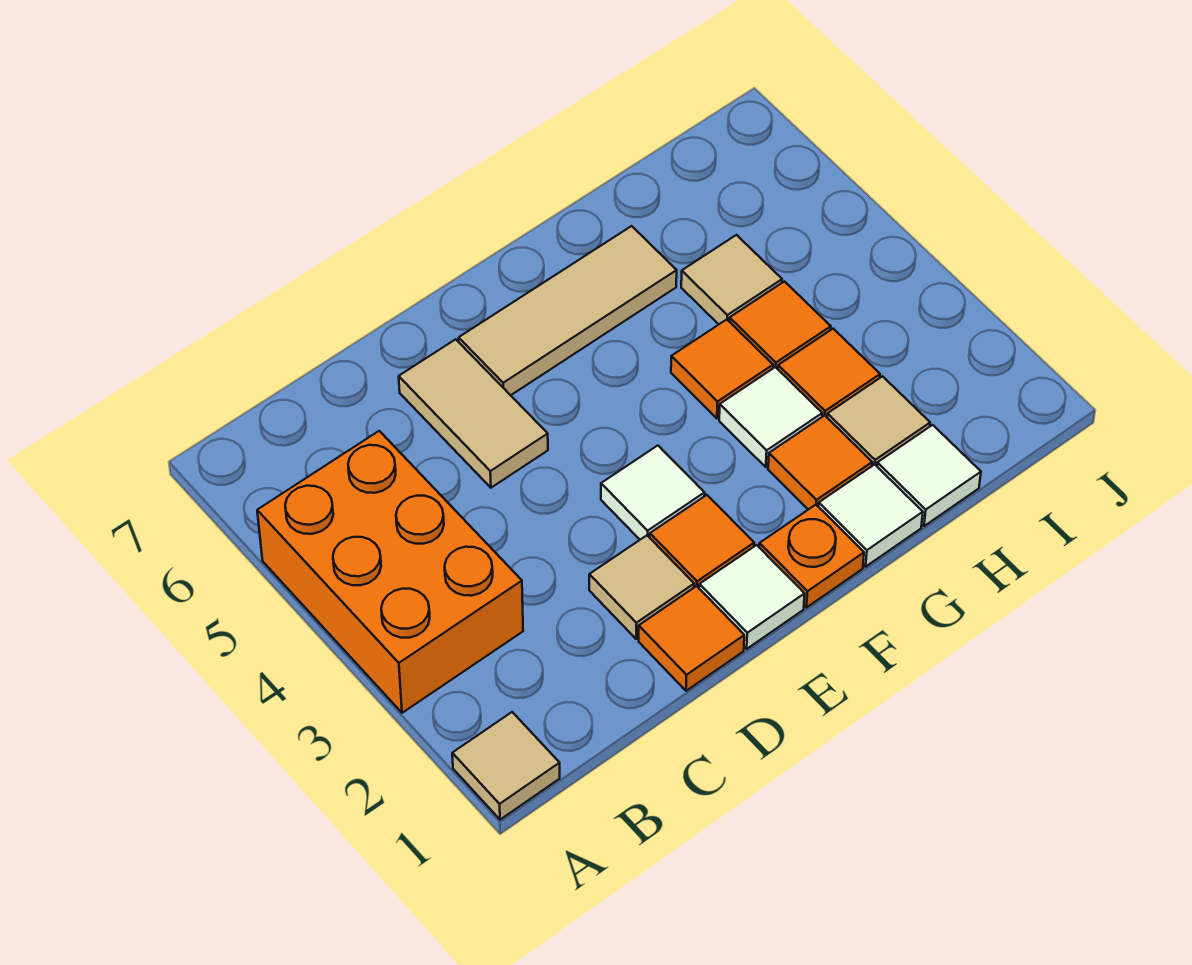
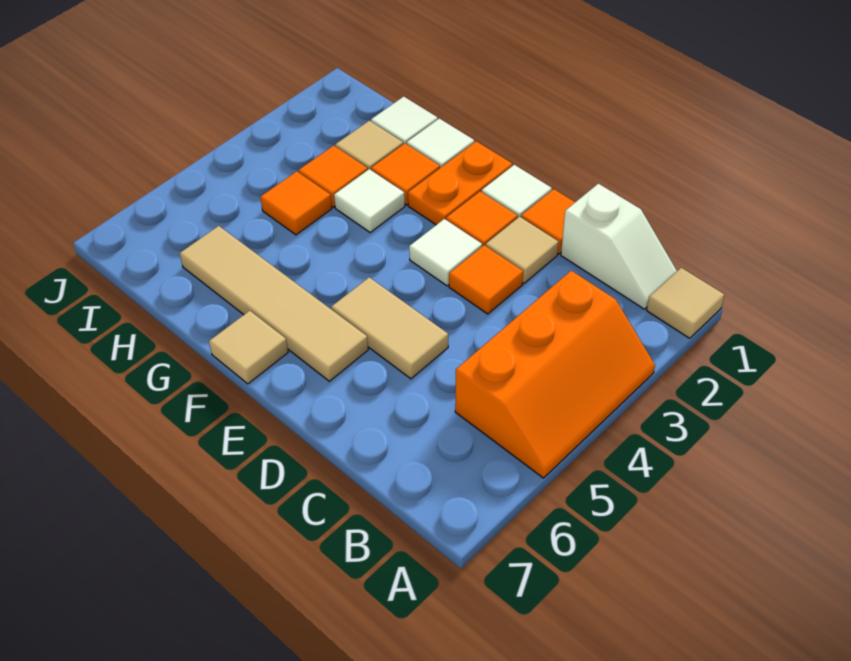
orange brick A3:B5 level 1 -> orange slope A3:B5 level 1 top B
none -> white slope B1:C1 level 1 top C
tan tile D5:D6 level 1 -> tan tile D5:E5 level 1
tan tile E6:G6 level 1 -> tan tile E6:H6 level 1
orange plate F1 level 1 -> orange plate F1:F2 level 1
orange tile G4 level 1 -> orange tile D3 level 1
tan tile H5 level 1 -> tan tile F7 level 1

